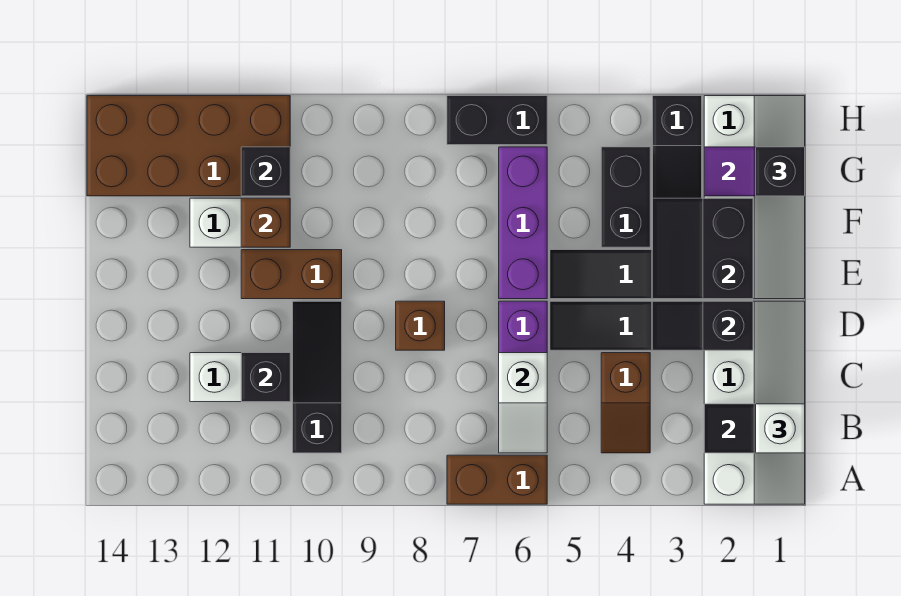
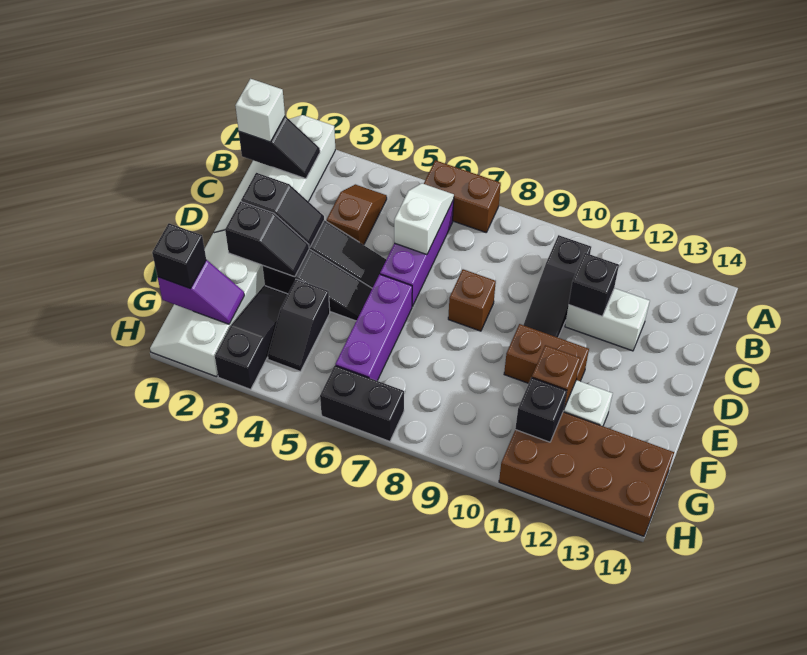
black slope E2:F3 level 2 top 2 -> black slope E2:E3 level 2 top 2
black brick F4:G4 level 1 -> black slope F4:G4 level 1 top F

